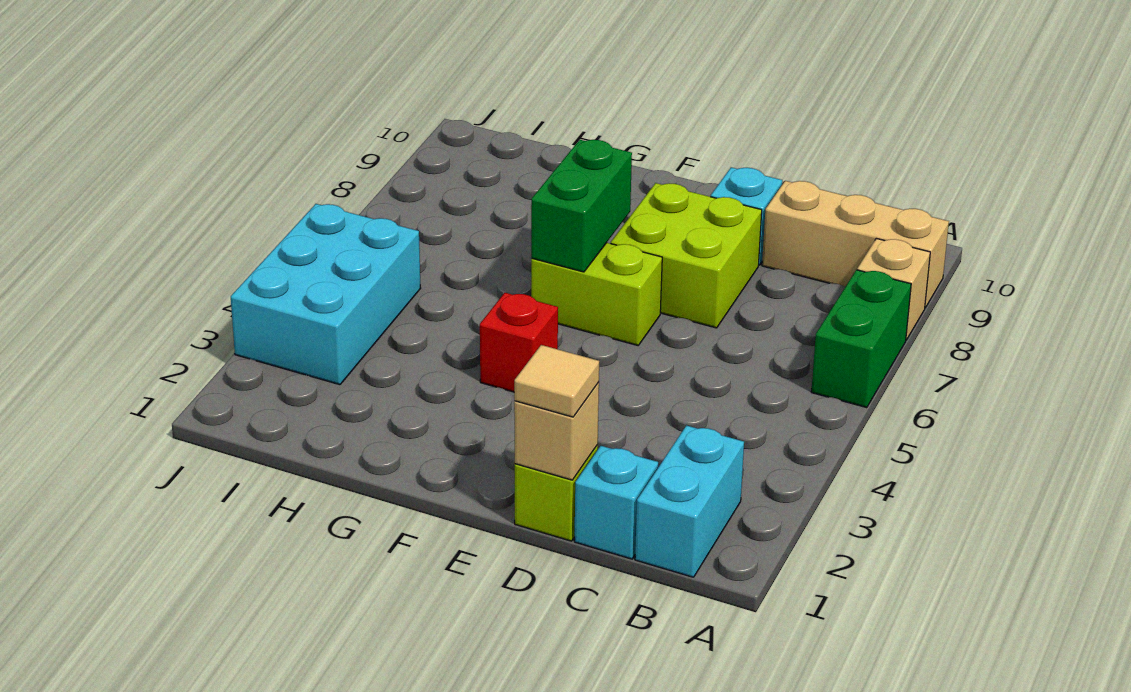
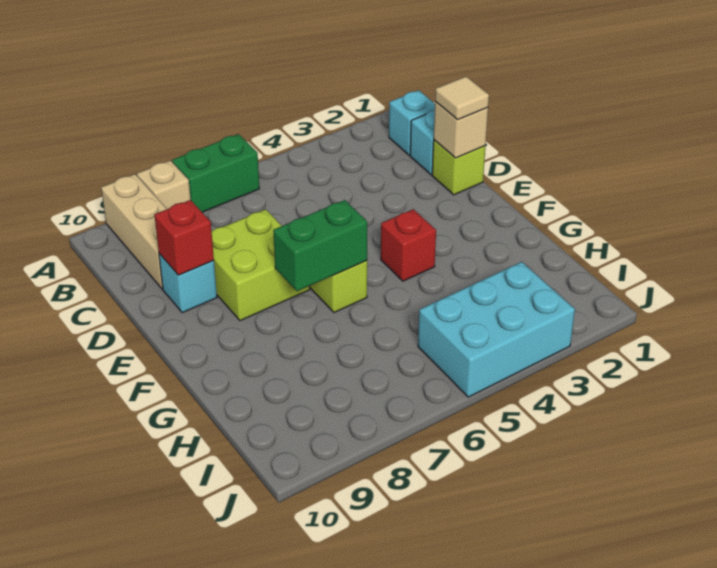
cyan brick B1:B2 level 1 -> cyan brick B1 level 1
none -> red brick D9 level 2

